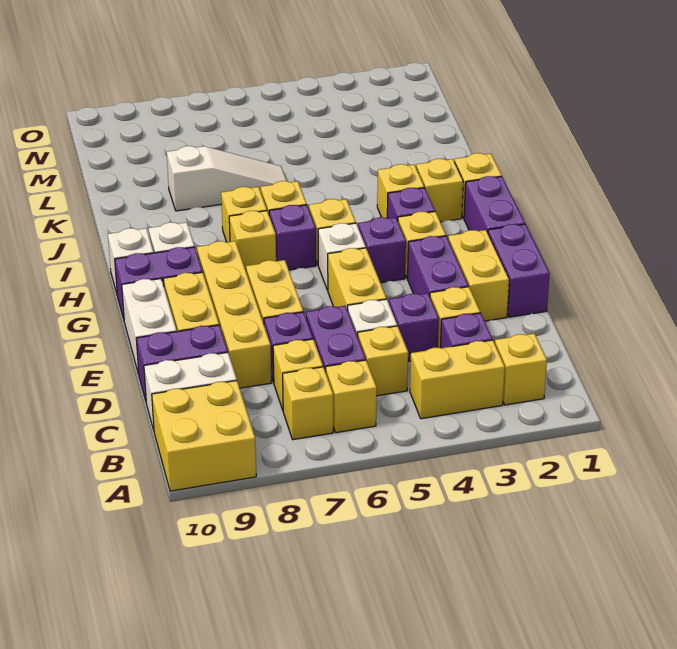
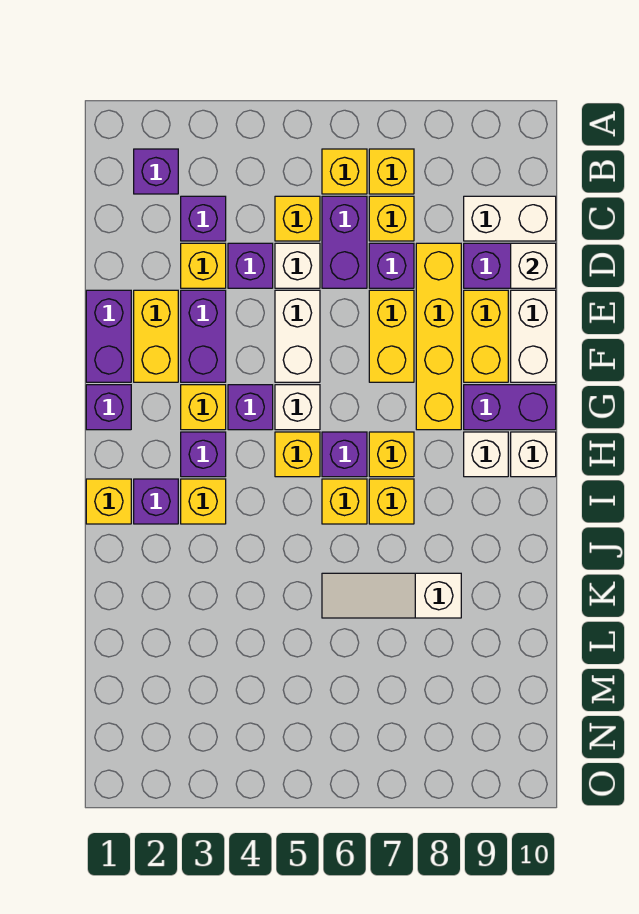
yellow brick A9:B10 level 1 -> none
yellow brick B2 level 1 -> purple brick B2 level 1
yellow brick B3:B4 level 1 -> none
none -> white brick D10 level 2
yellow brick E5:F5 level 1 -> white brick E5:F5 level 1
purple brick G1:H1 level 1 -> purple brick G1 level 1
yellow brick I2 level 1 -> purple brick I2 level 1

